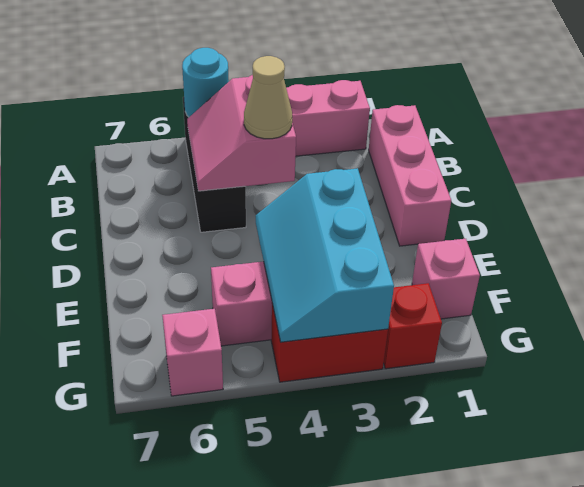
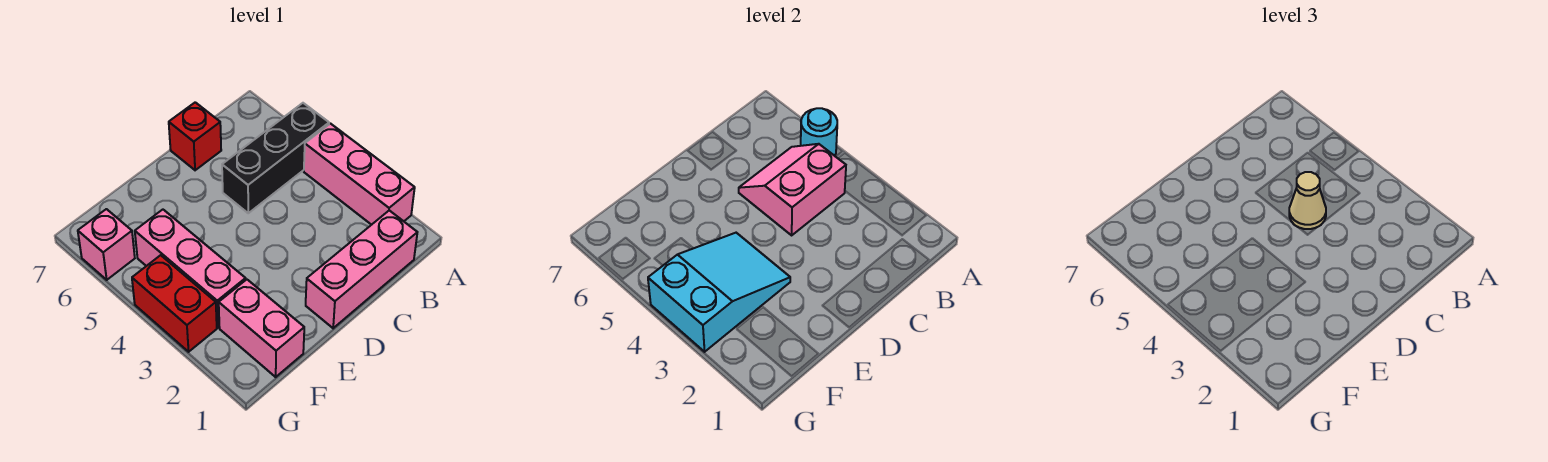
cyan slope E3:G4 level 2 top 3 -> cyan slope E3:G4 level 2 top G
pink brick F1 level 1 -> pink brick F1:F2 level 1
red brick G2 level 1 -> red brick C7 level 1

